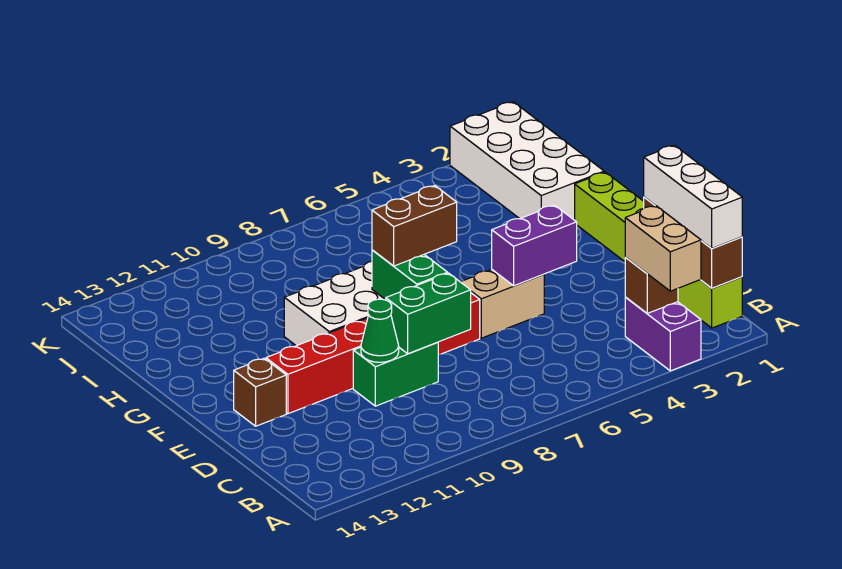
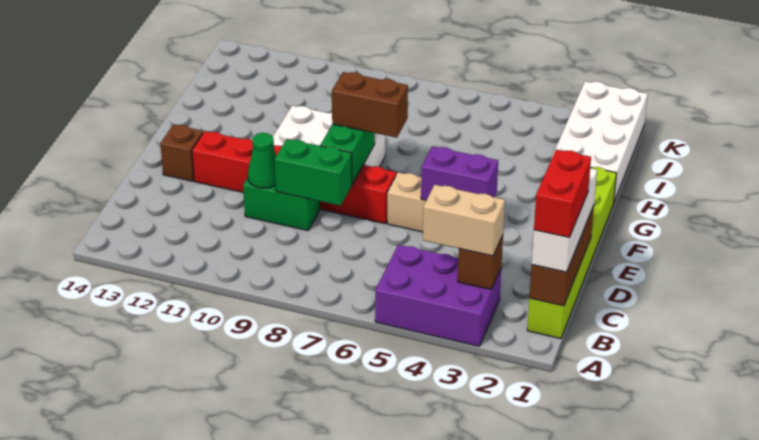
purple brick A3:B3 level 1 -> purple brick A3:B5 level 1
tan brick A3:B3 level 3 -> tan brick B3:B4 level 3
none -> red brick B1:C1 level 4

